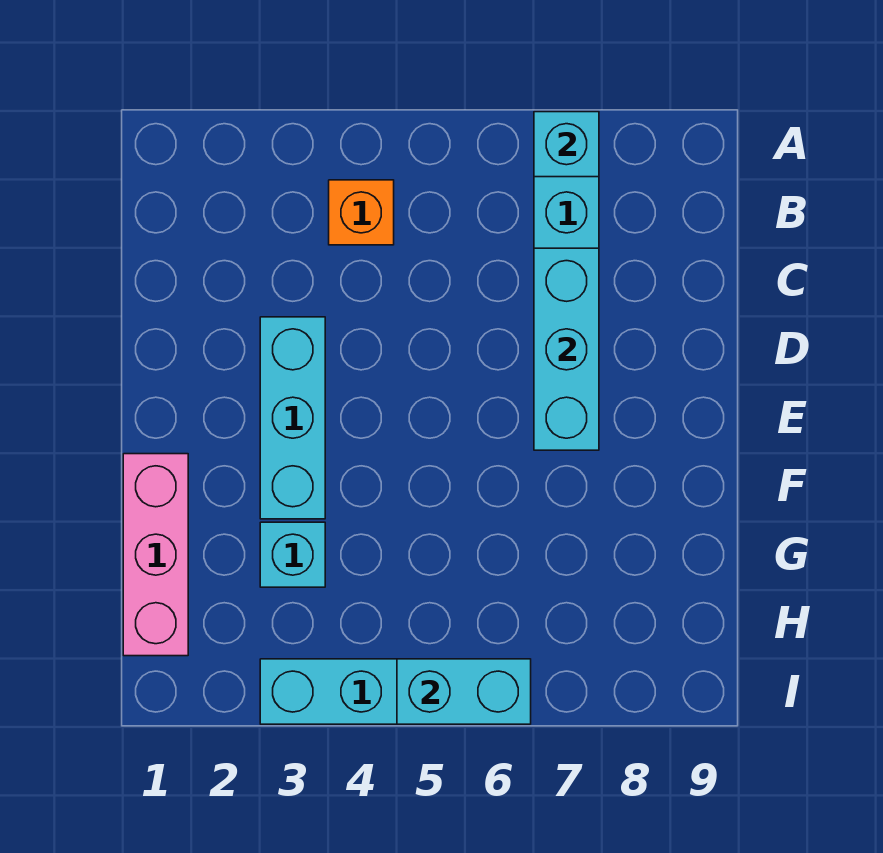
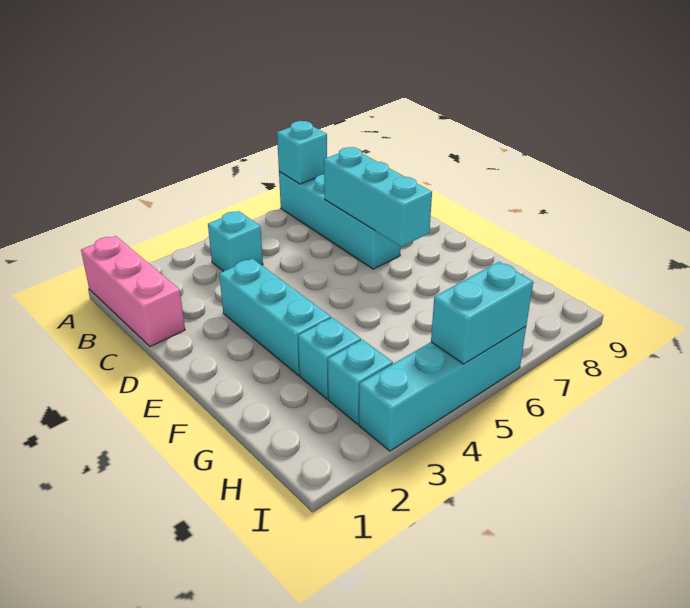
orange brick B4 level 1 -> cyan brick B4 level 1
pink brick F1:H1 level 1 -> pink brick A1:C1 level 1
none -> cyan brick H3 level 1

